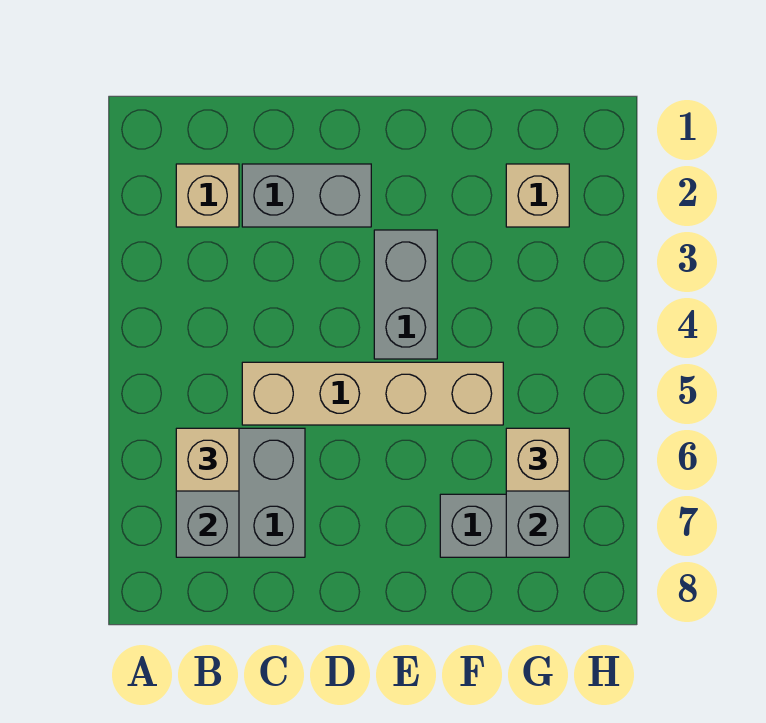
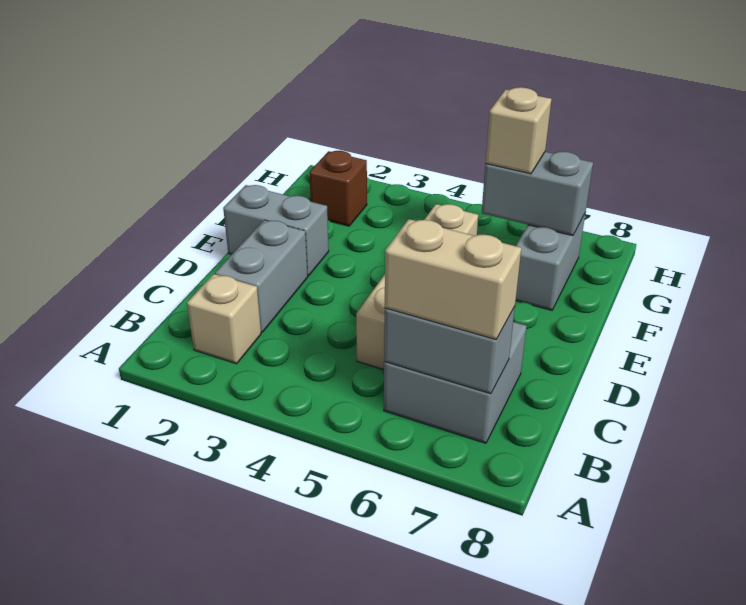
tan brick B6 level 3 -> tan brick B6:B7 level 3
grey brick E3:E4 level 1 -> grey brick E1:E2 level 1
tan brick G2 level 1 -> brown brick G2 level 1

